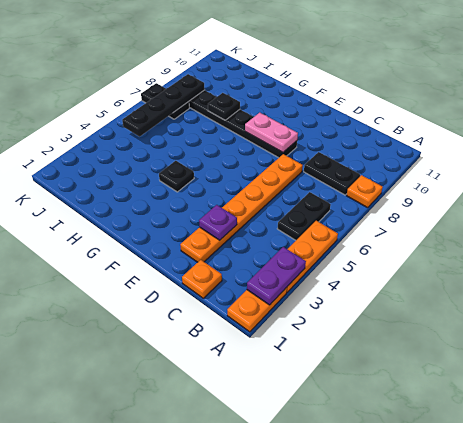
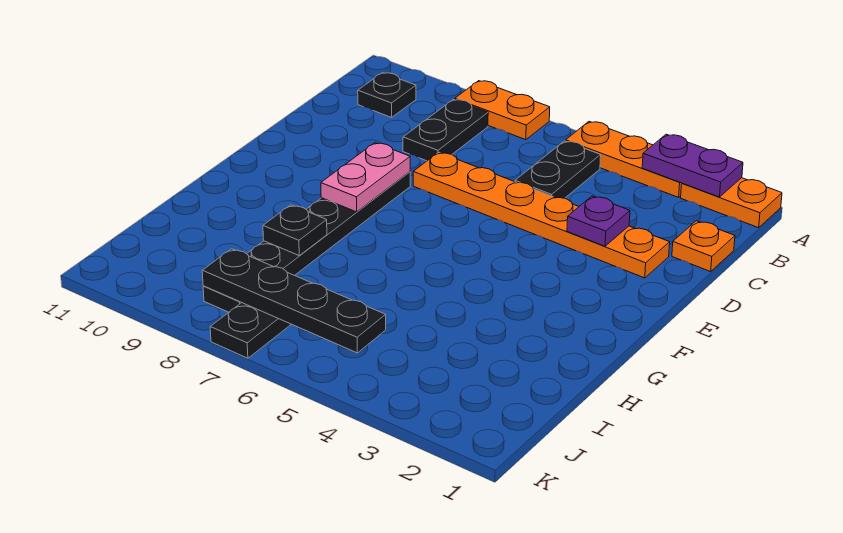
orange plate A8 level 1 -> orange plate A7:A8 level 1
black plate B5:B6 level 1 -> black plate B5:C5 level 1
black plate G4 level 1 -> black plate B10 level 1

